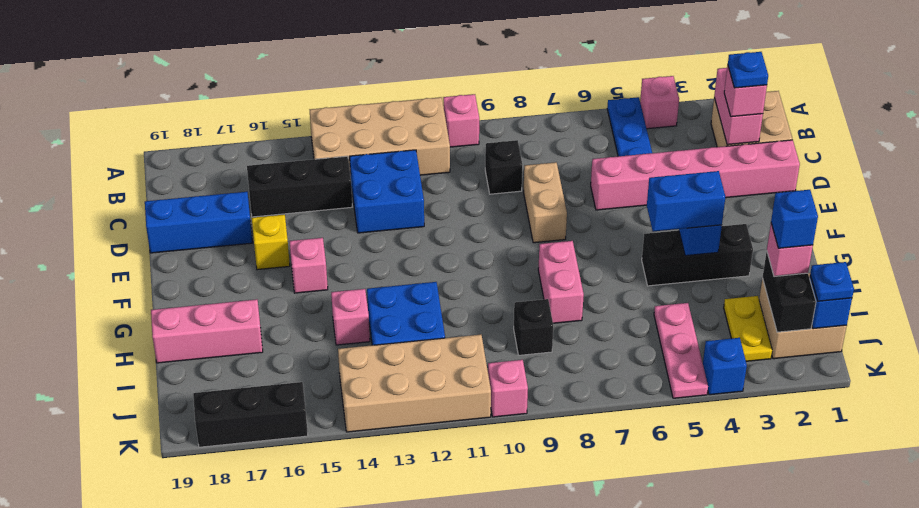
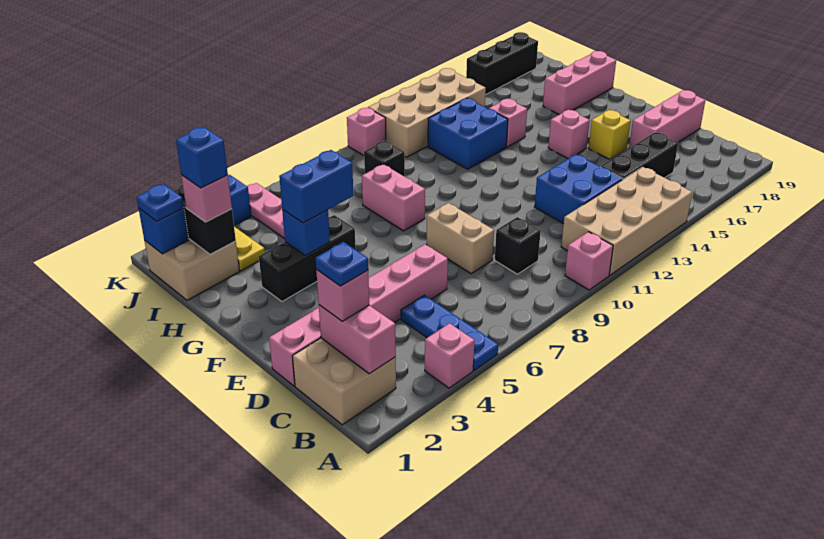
blue brick D17:D19 level 1 -> pink brick D17:D19 level 1

